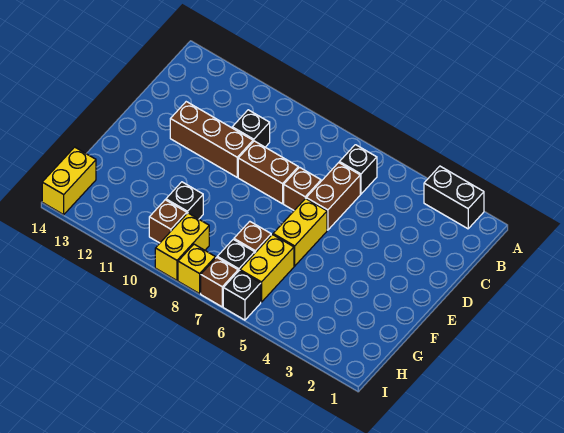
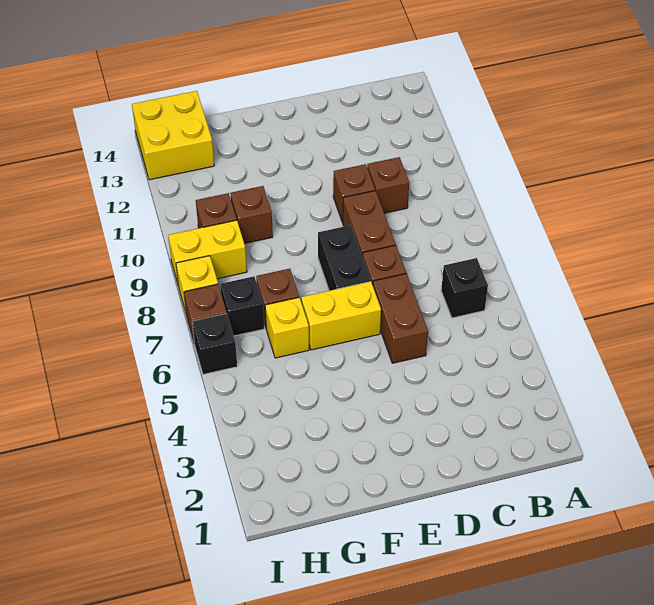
black brick A2:A3 level 1 -> black brick E7:E8 level 1
brown brick C6:D6 level 1 -> brown brick D5:D6 level 1
black brick C10 level 1 -> brown brick C10 level 1
brown brick D10:D12 level 1 -> brown brick D10 level 1
yellow brick G6:H6 level 1 -> yellow brick G6 level 1
black brick G10 level 1 -> brown brick G10 level 1
yellow brick H14:I14 level 1 -> yellow brick H13:I14 level 1

